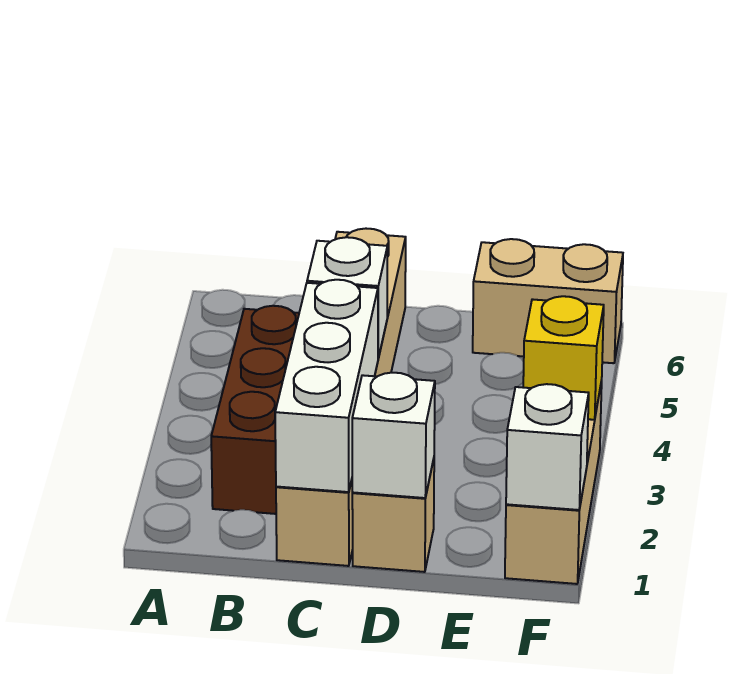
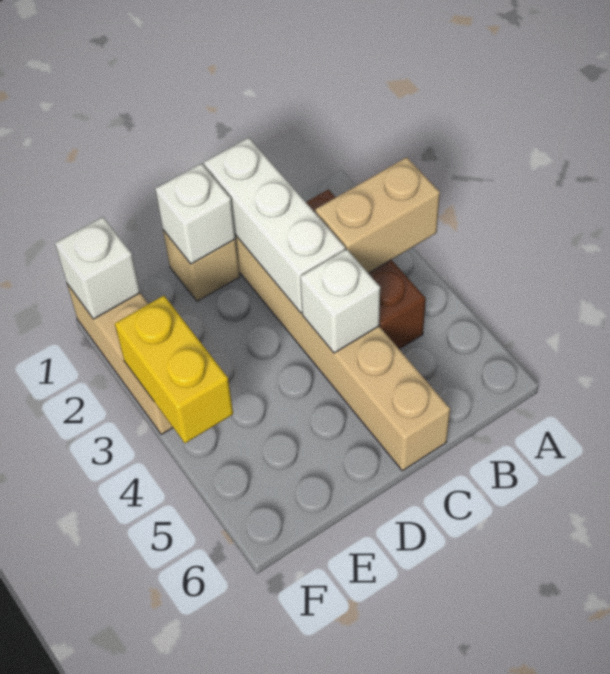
tan brick E6:F6 level 1 -> tan brick A3:B3 level 2
yellow brick F3 level 2 -> yellow brick F3:F4 level 2

